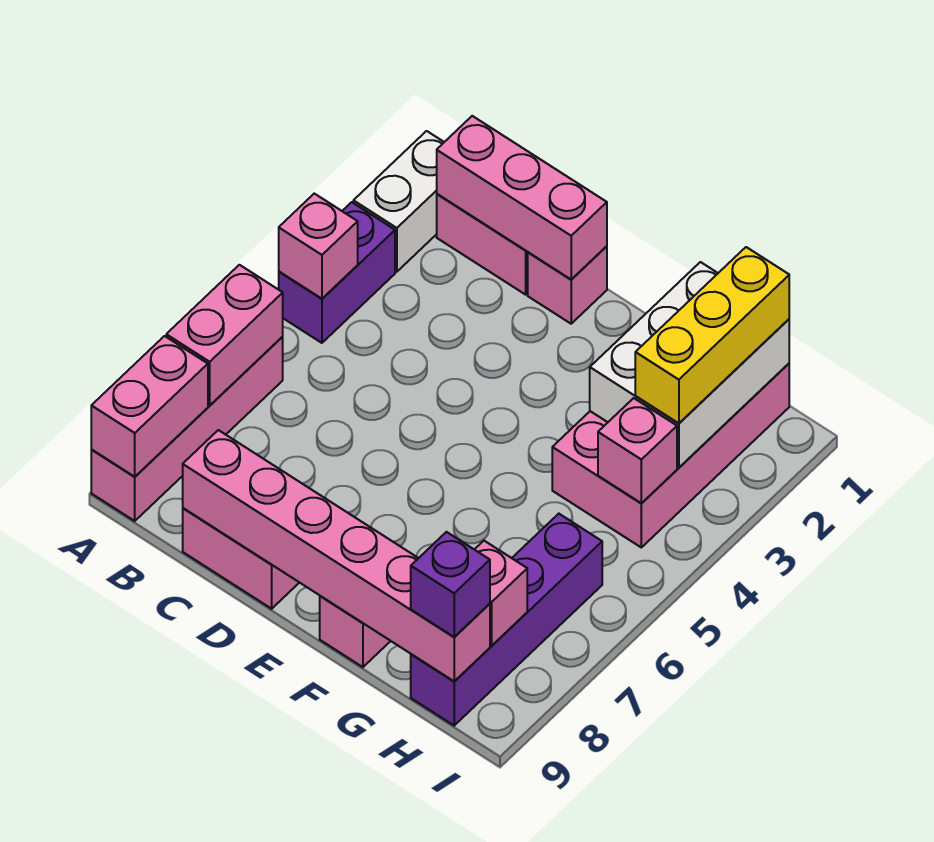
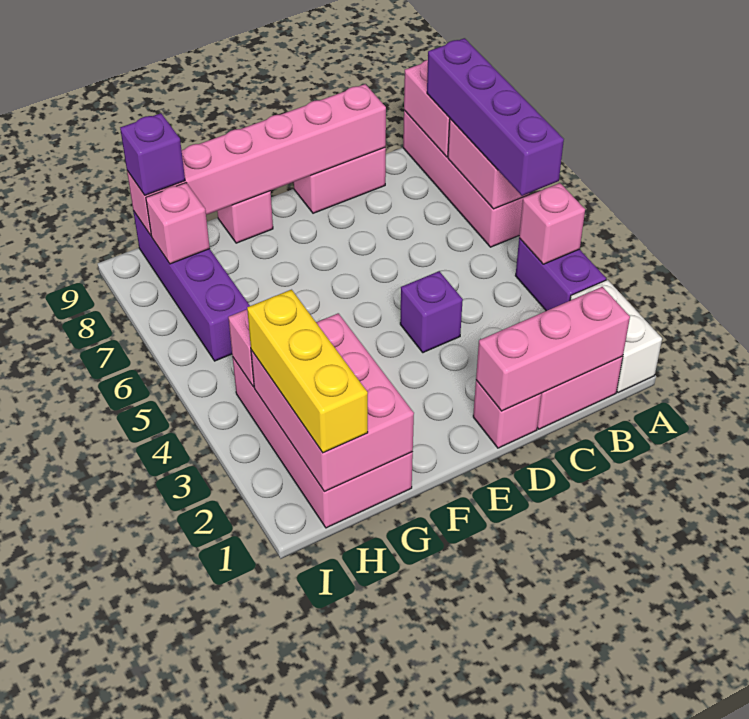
none -> purple brick A5:A8 level 3
none -> purple brick D4 level 1
white brick G1:H3 level 2 -> pink brick G1:H3 level 2

